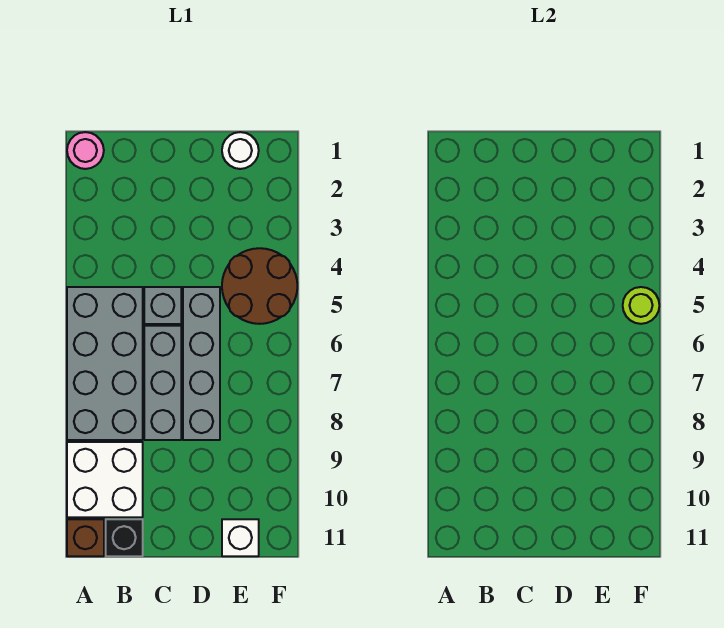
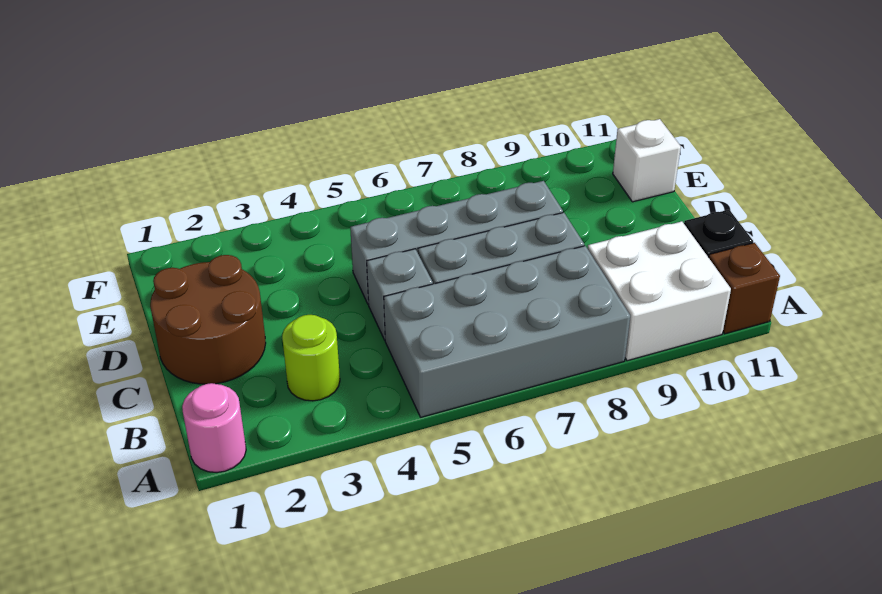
white round brick E1 level 1 -> none
brown round brick E4:F5 level 1 -> brown round brick C1:D2 level 1
lime round brick F5 level 2 -> lime round brick B3 level 1

